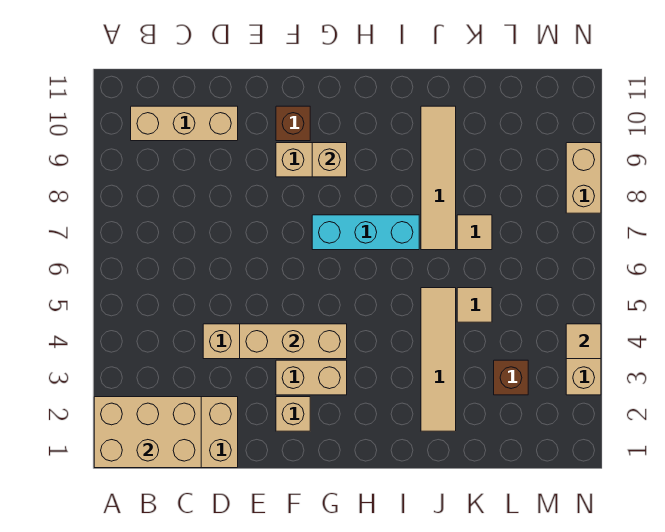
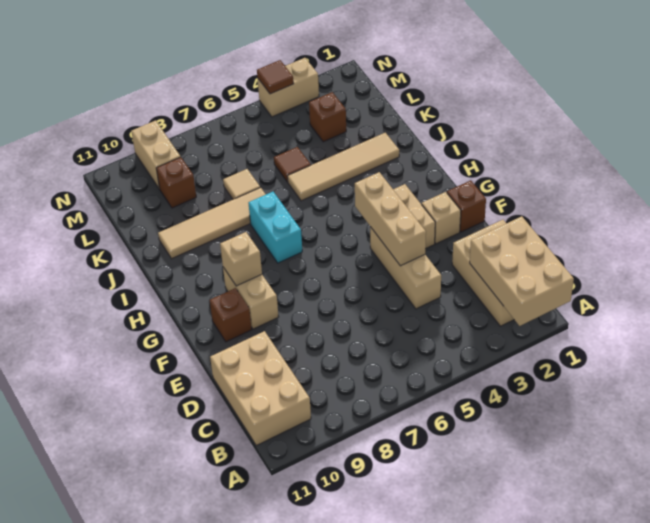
tan brick B10:D10 level 1 -> tan brick B10:D11 level 1
none -> brown brick F1 level 1
cyan brick G7:I7 level 1 -> cyan brick H7:I7 level 1
tan tile K5 level 1 -> brown tile K5 level 1
none -> brown brick L9 level 1
tan tile N4 level 2 -> brown tile N4 level 2
tan brick N8:N9 level 1 -> tan brick M9:N9 level 1

